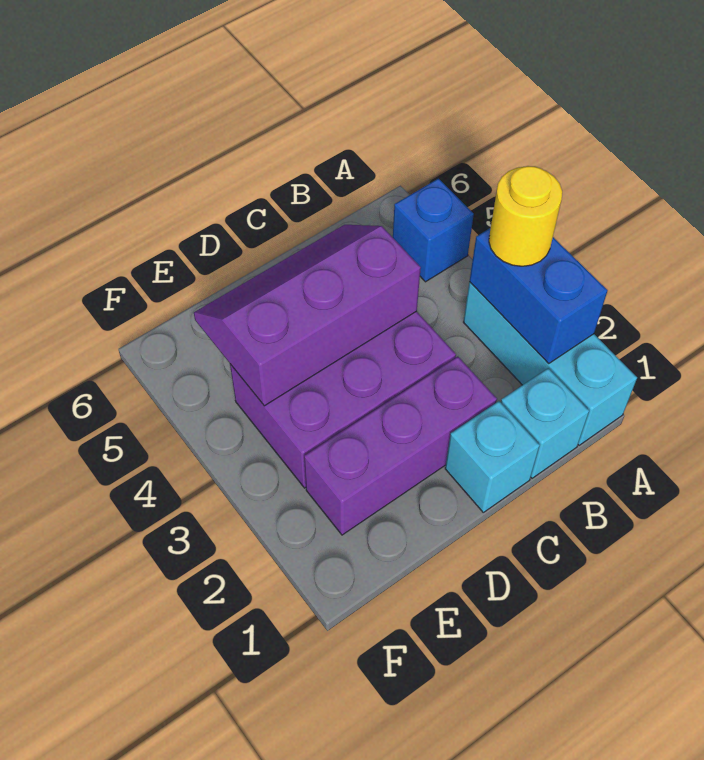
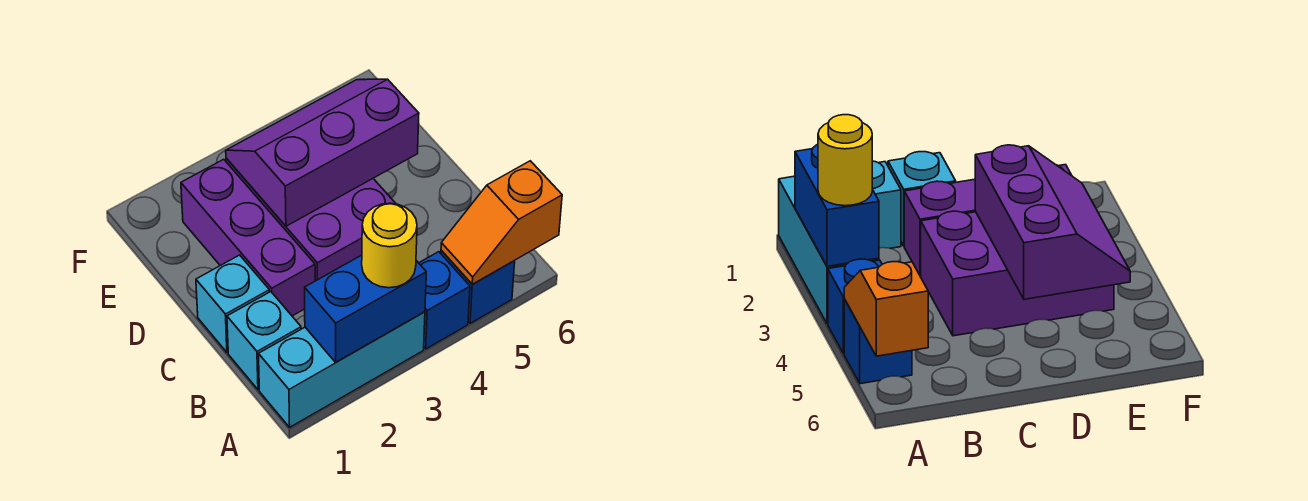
none -> blue brick A4 level 1
none -> orange slope A5:A6 level 2 top 6
purple slope C4:E5 level 2 top 4 -> purple slope D3:E5 level 2 top D

